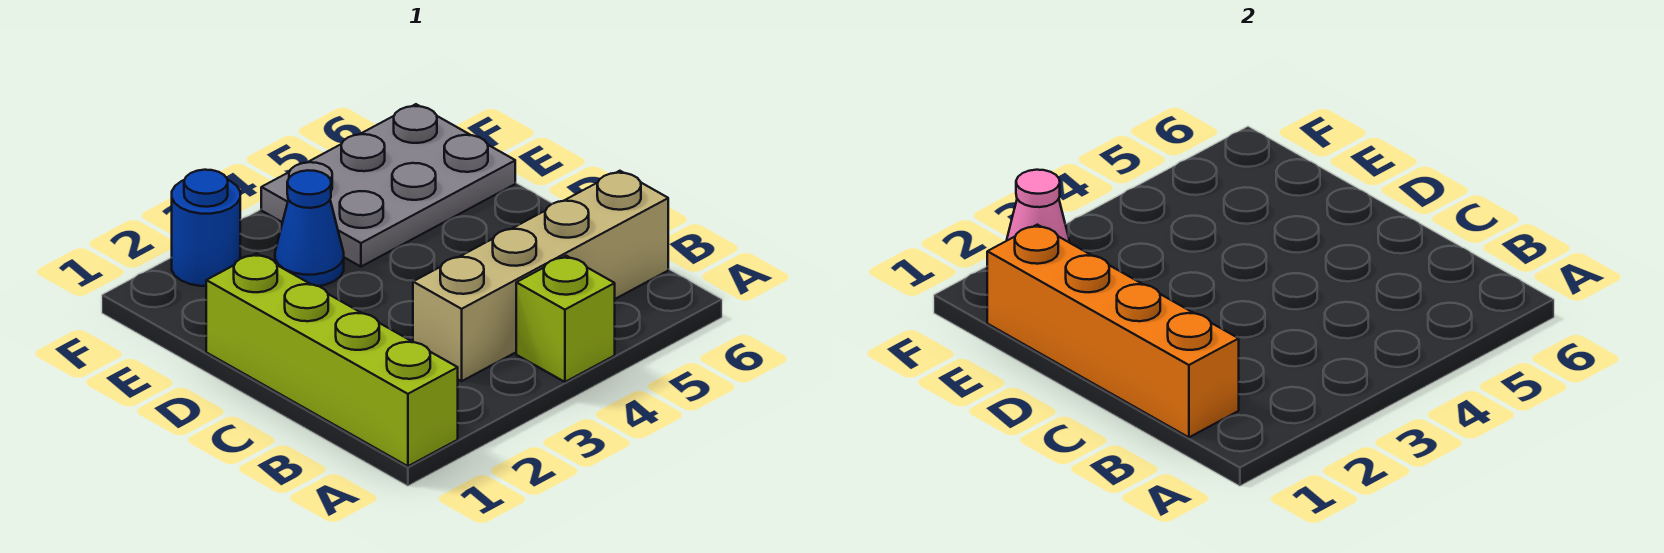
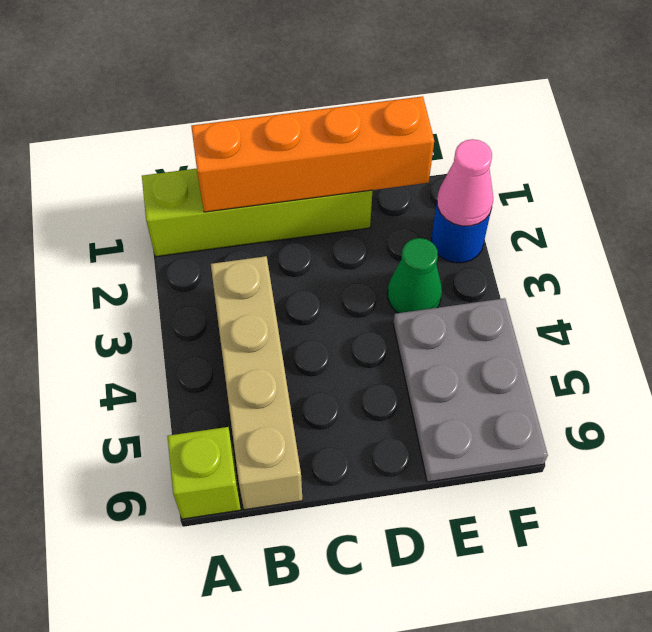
lime brick A4 level 1 -> lime brick A6 level 1
blue cone E3 level 1 -> green cone E3 level 1

